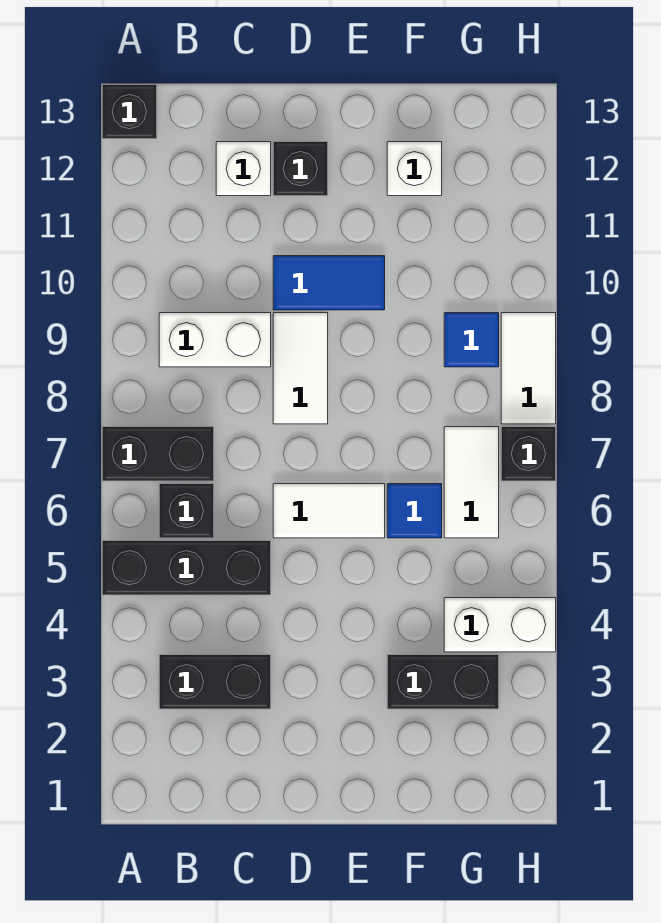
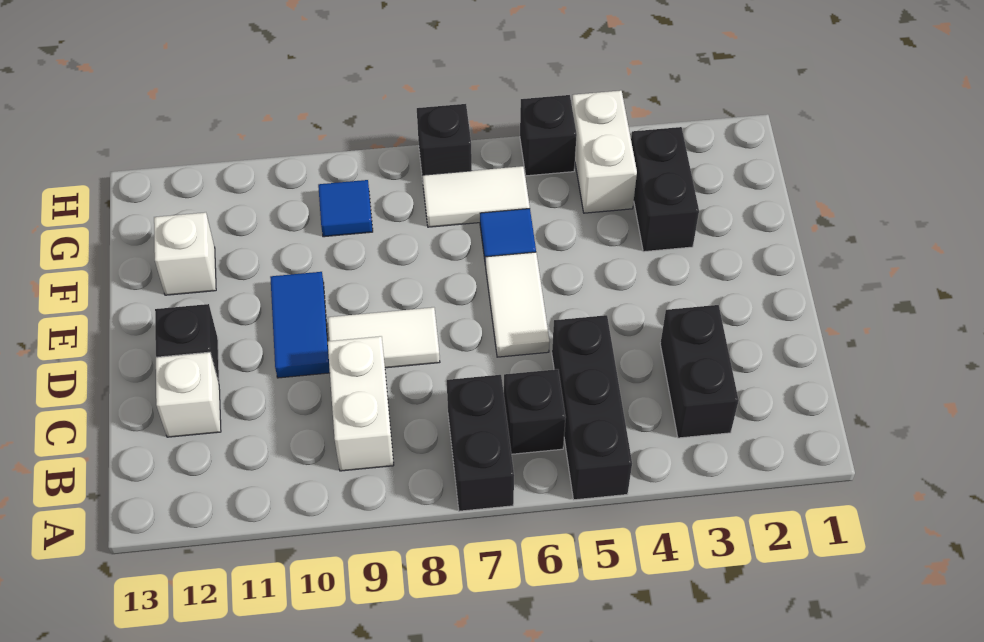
black brick A13 level 1 -> black brick H5 level 1
white tile H8:H9 level 1 -> none

